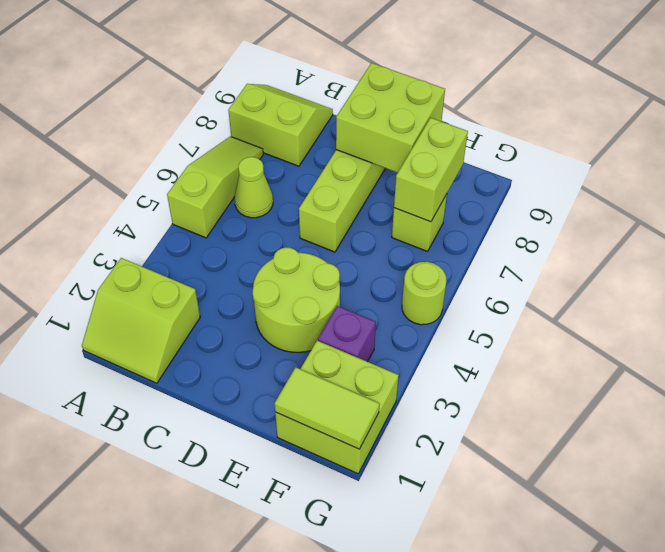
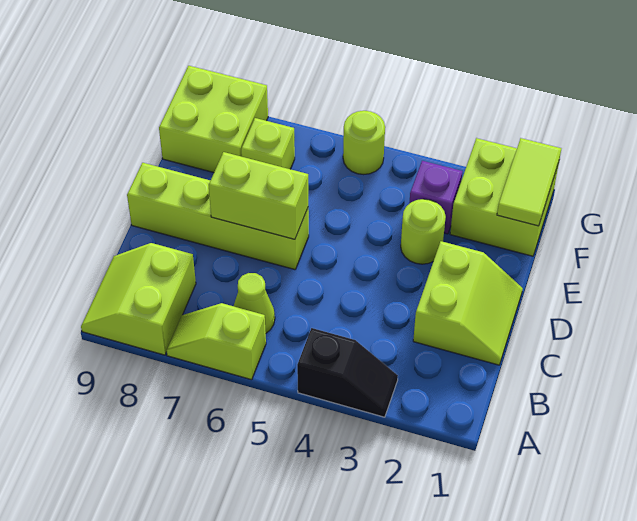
lime slope A1:B2 level 1 top 2 -> lime slope C1:D2 level 1 top 2
none -> black slope A3:A4 level 1 top 4
lime slope A5:A7 level 1 top 5 -> lime slope A6:A7 level 1 top 6
lime round brick D3:E4 level 1 -> lime round brick E3 level 1
lime brick D8:E9 level 2 -> lime brick F8:G9 level 1
lime brick F7:F8 level 2 -> lime brick D6:D7 level 2

